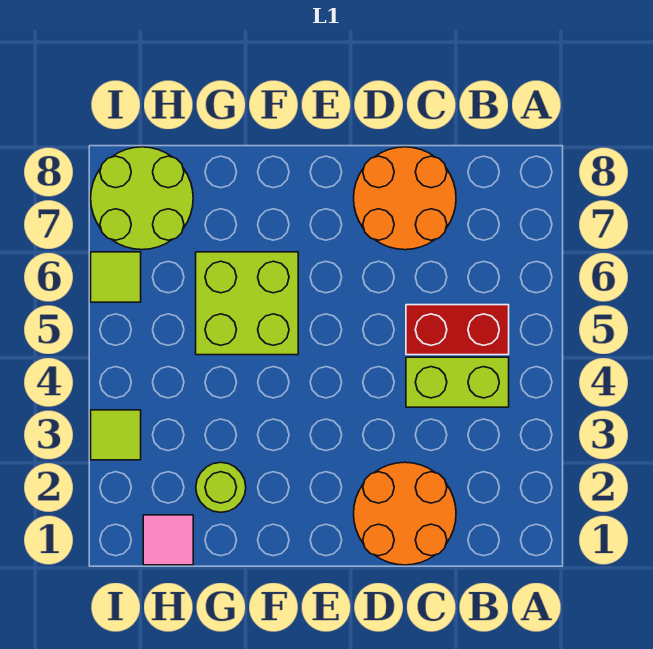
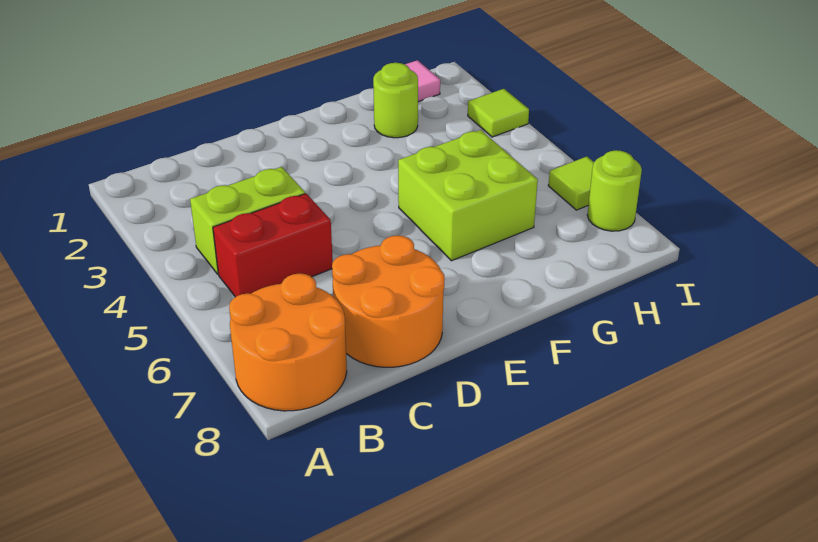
orange round brick C1:D2 level 1 -> orange round brick A7:B8 level 1
lime round brick H7:I8 level 1 -> lime round brick I7 level 1

